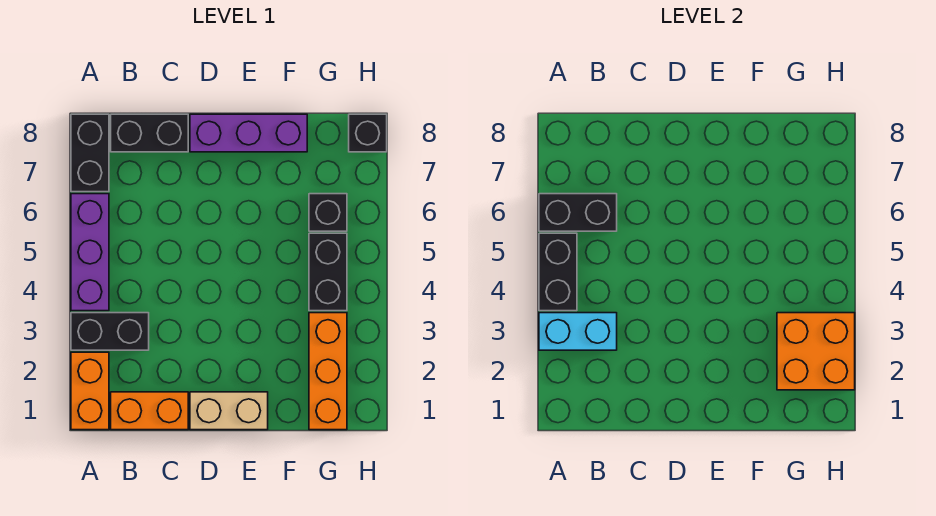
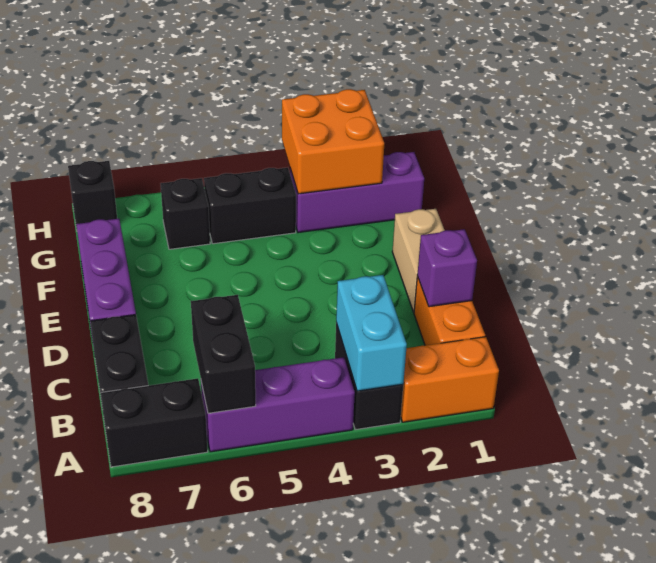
black brick A4:A5 level 2 -> none
none -> purple brick C1 level 2
orange brick G1:G3 level 1 -> purple brick G1:G3 level 1

